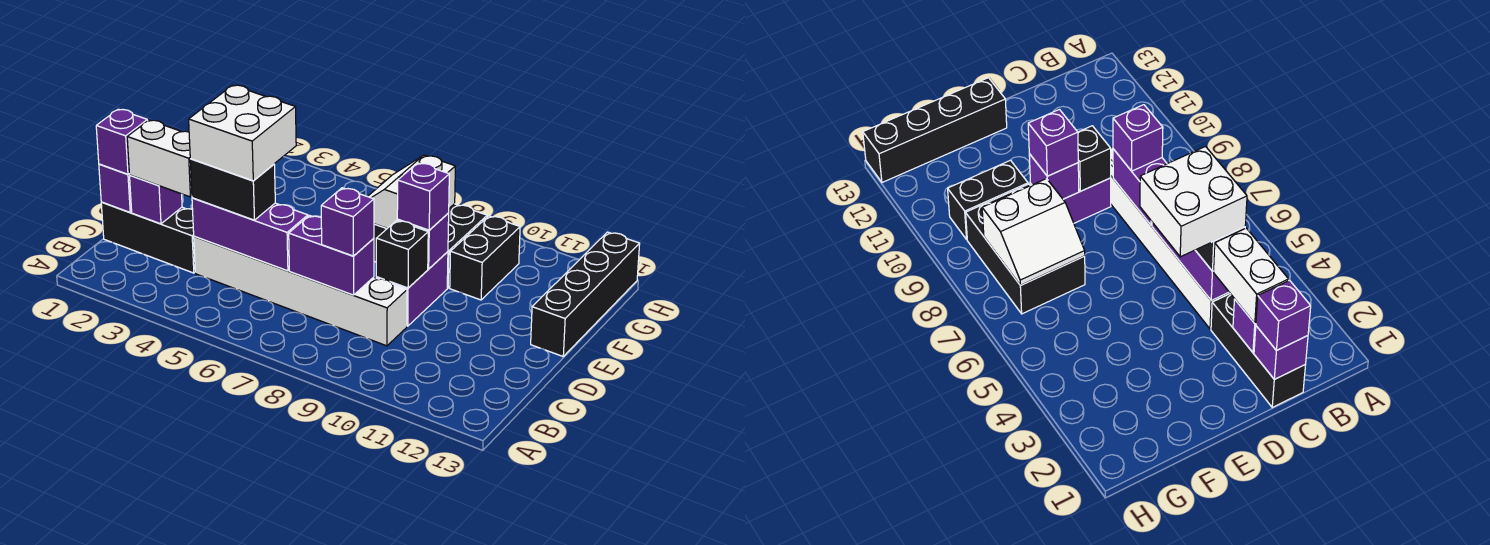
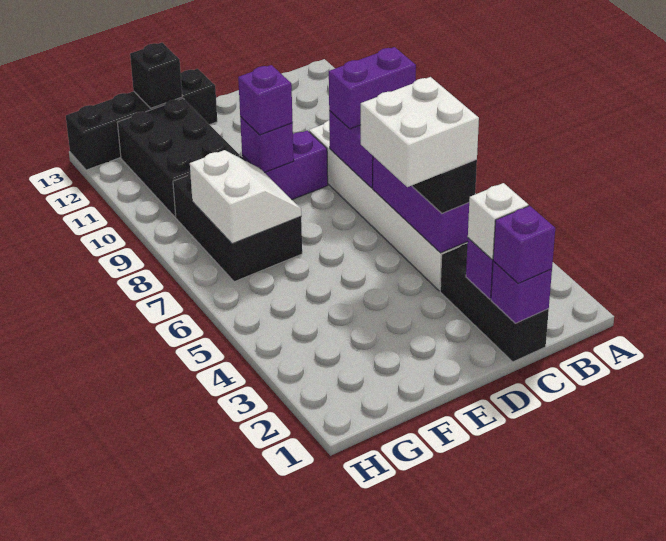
white brick C2:C3 level 3 -> white brick C2 level 3
purple brick C8 level 3 -> purple brick B8:C8 level 3
black brick D9 level 2 -> black brick F13 level 2
white slope F7:G8 level 2 top 8 -> white slope F7:G8 level 2 top G
black brick F10:G10 level 1 -> black brick F10:G12 level 1

